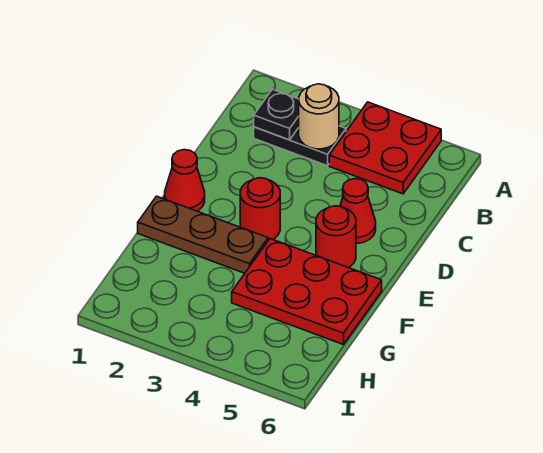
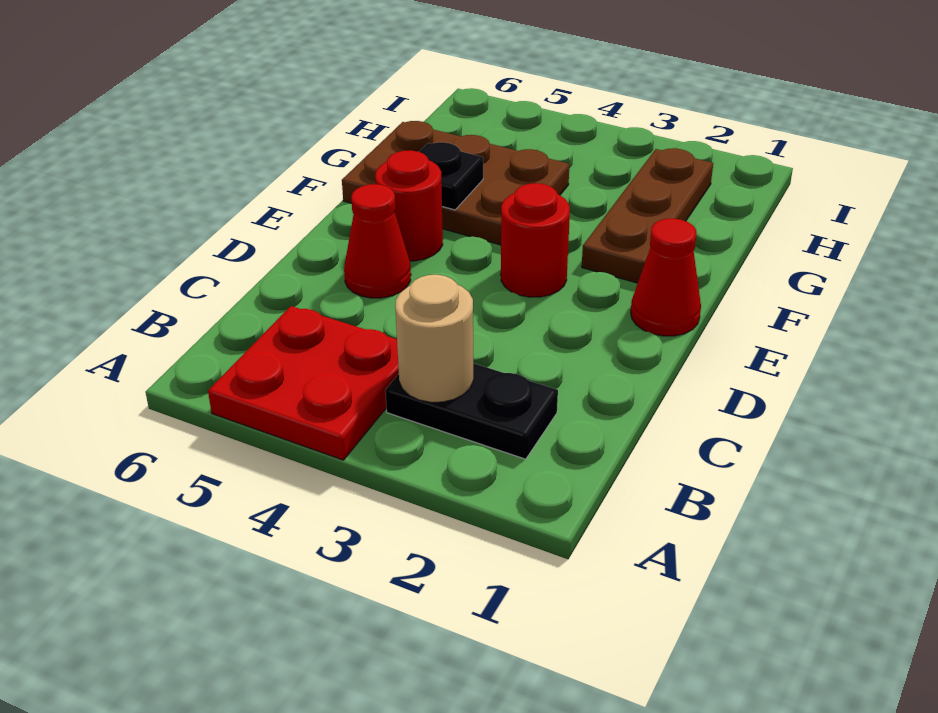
black plate B2 level 2 -> black plate F5 level 2
brown plate F1:F3 level 1 -> brown plate F2:H2 level 1
red plate F4:G6 level 1 -> brown plate F4:G6 level 1

